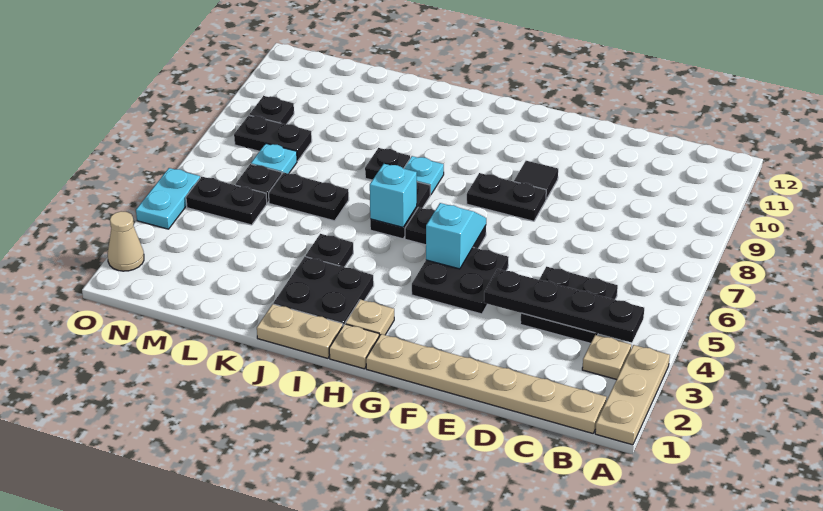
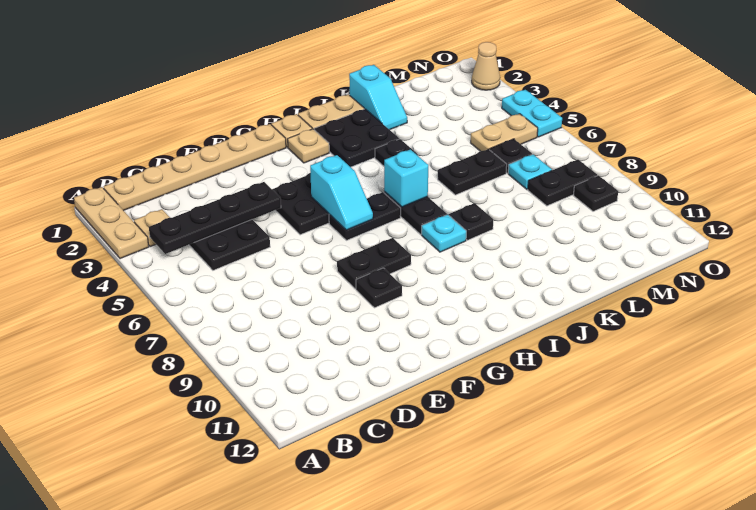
black tile F9 level 1 -> black plate F9 level 1
none -> cyan slope K1:K2 level 1 top 1
black plate M5:N5 level 1 -> tan plate M5:N5 level 1

